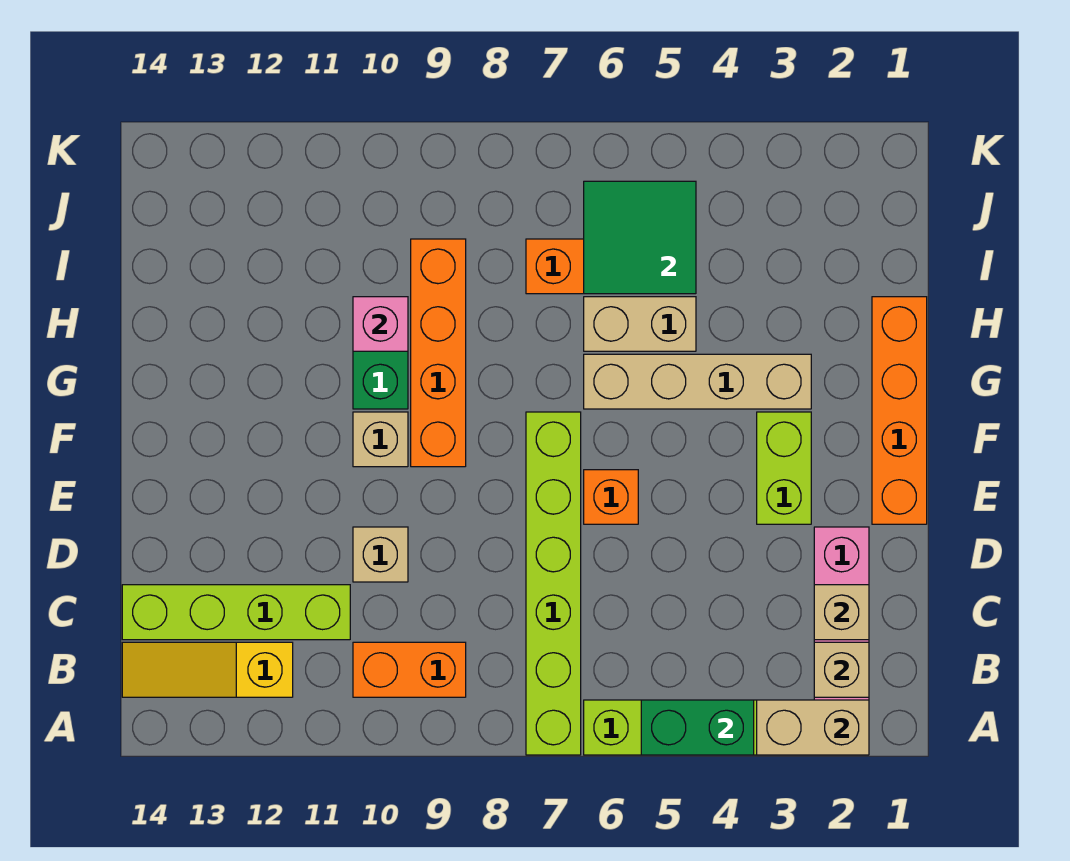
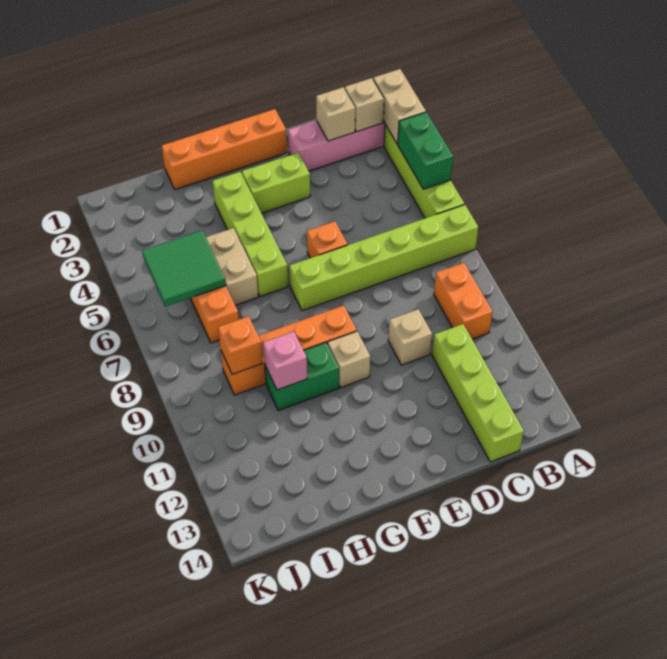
yellow slope B12:B14 level 1 top 12 -> none
tan brick G3:G6 level 1 -> lime brick G3:G6 level 1
none -> orange brick I9 level 2

